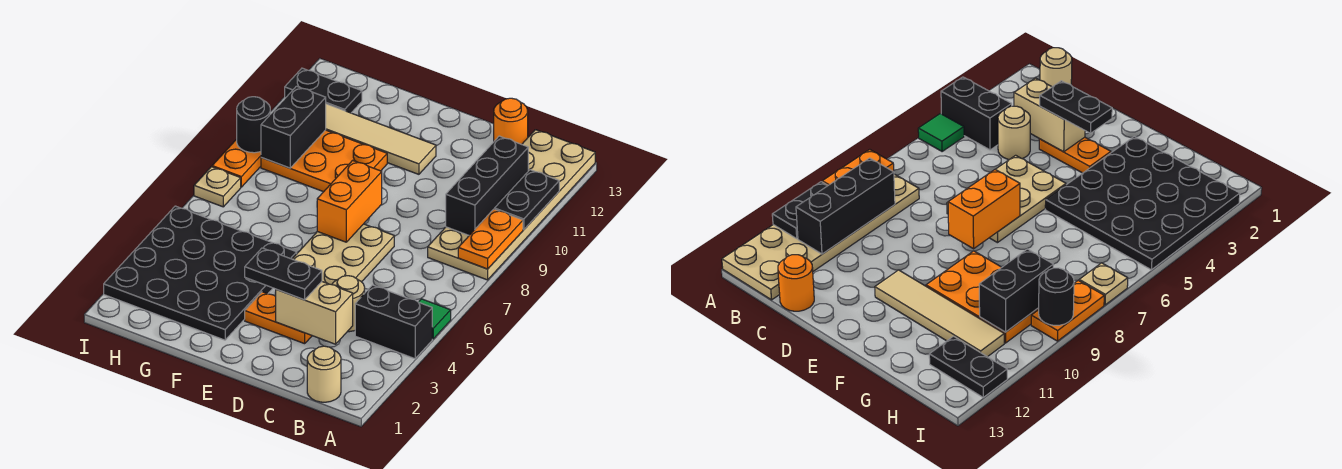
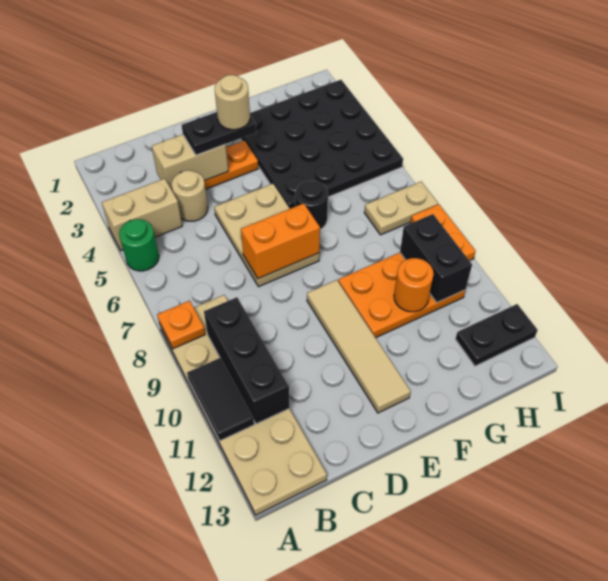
black brick A4:B4 level 1 -> tan brick A4:B4 level 1
green tile A5 level 1 -> green round brick A5 level 1
orange plate A8:A9 level 2 -> orange plate A8 level 2
black plate A10:A11 level 2 -> black tile A10:A11 level 2
tan round brick B1 level 1 -> tan round brick E3 level 4
orange round brick C13 level 1 -> orange round brick G10 level 2
orange brick E7:E8 level 2 -> orange brick D7:E7 level 2
tan tile E11:H11 level 1 -> tan tile E9:E12 level 1
tan plate I7 level 1 -> tan plate H7:I7 level 1
black round brick I9 level 2 -> black round brick F6 level 1

